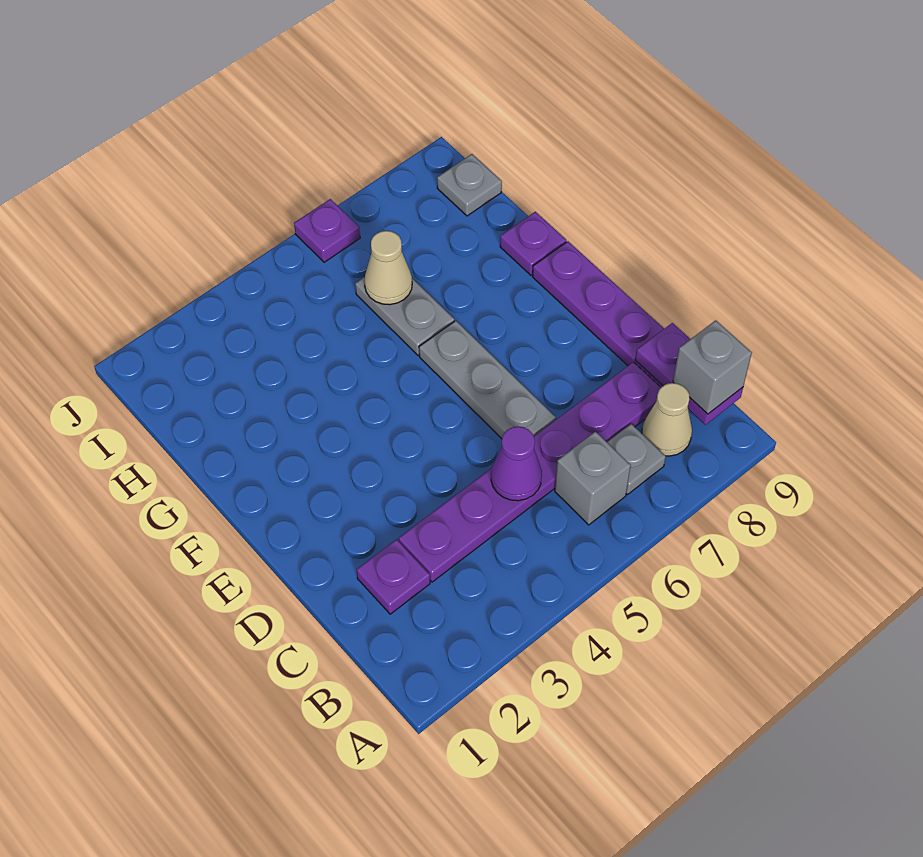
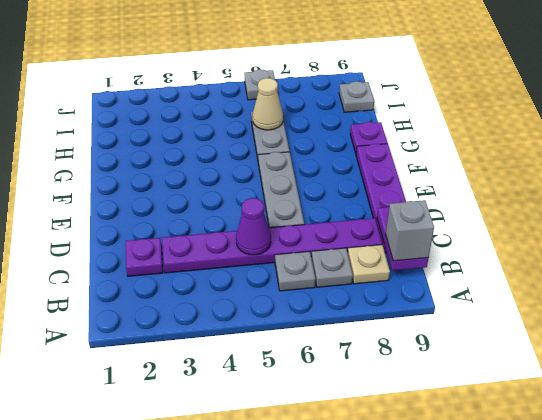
grey brick B6 level 1 -> grey plate B6 level 1
tan cone B8 level 1 -> tan plate B8 level 1
purple plate J6 level 1 -> grey plate J6 level 1

